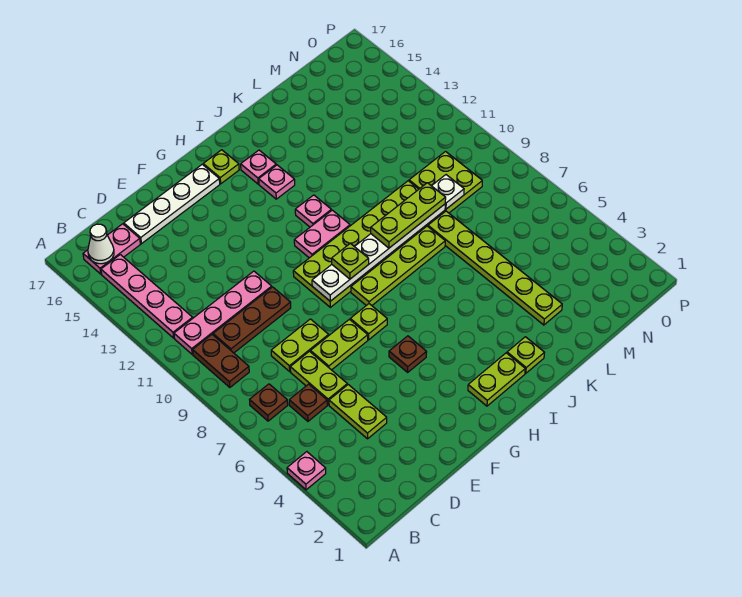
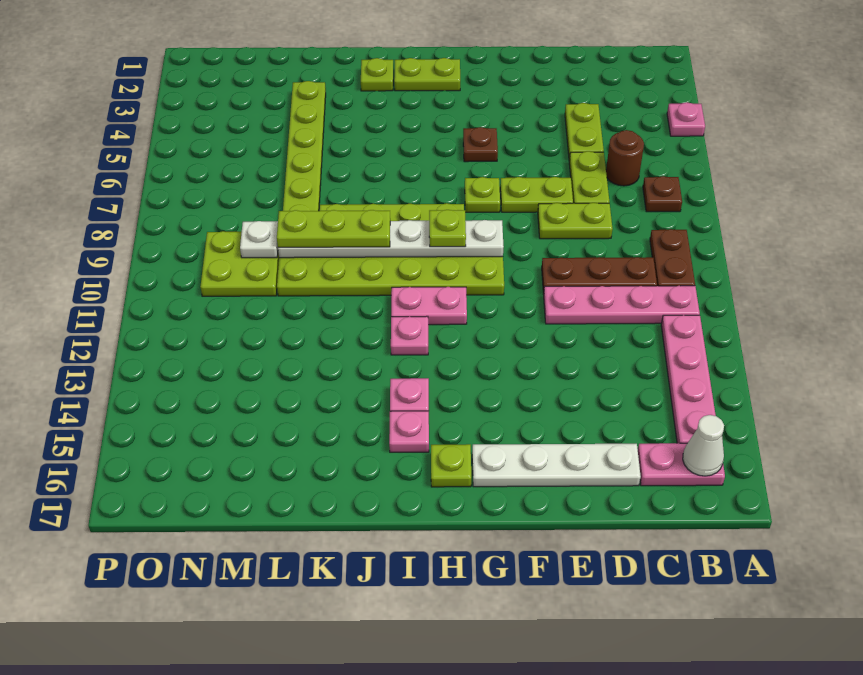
brown plate C6 level 1 -> brown round brick C6 level 1

